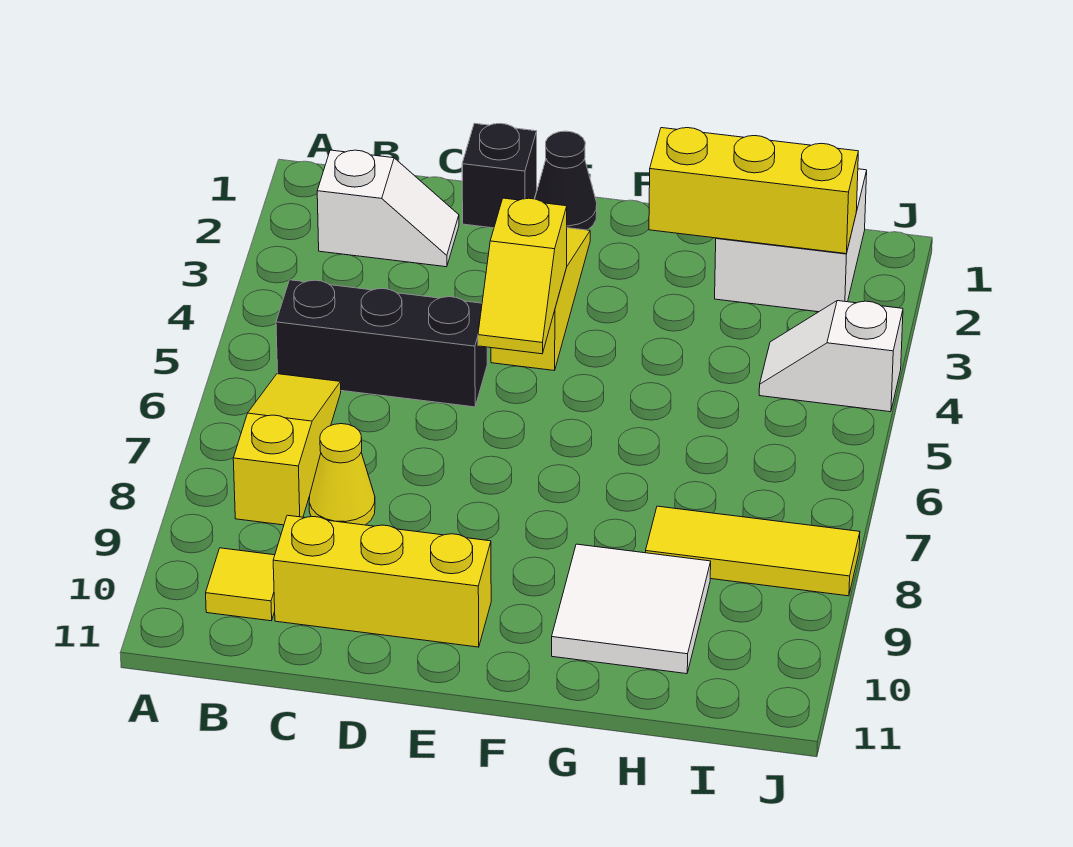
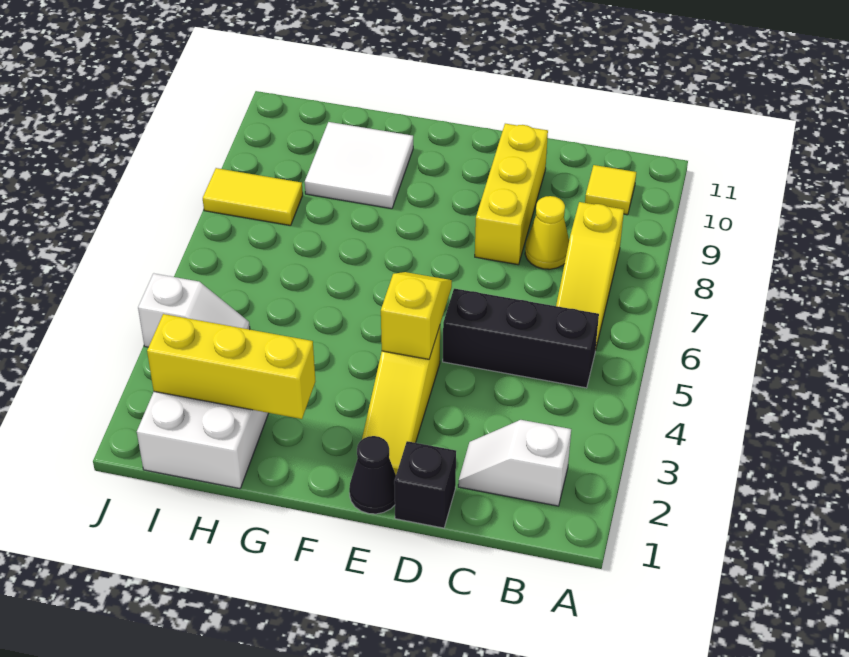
yellow brick C10:E10 level 1 -> yellow brick D8:D10 level 1
yellow tile H8:J8 level 1 -> yellow tile I8:J8 level 1

